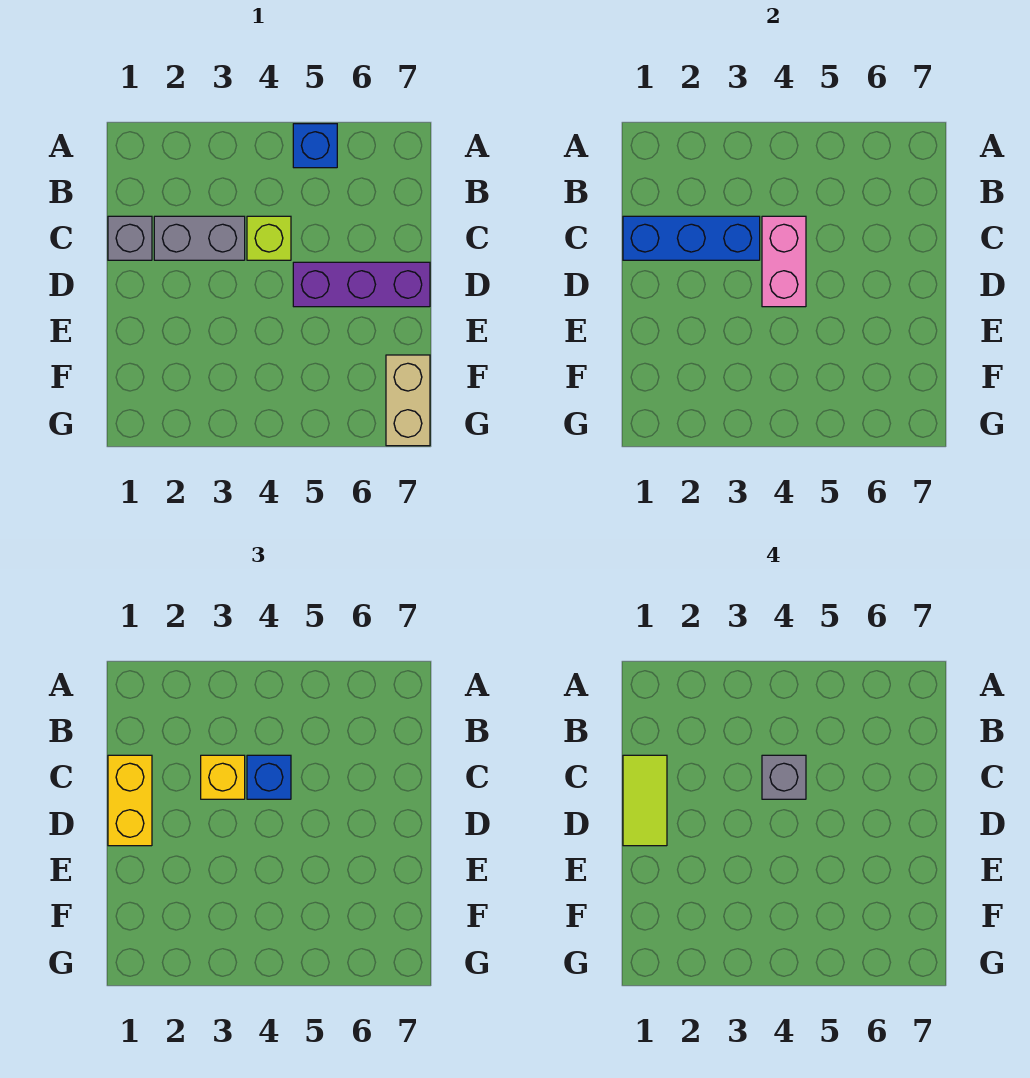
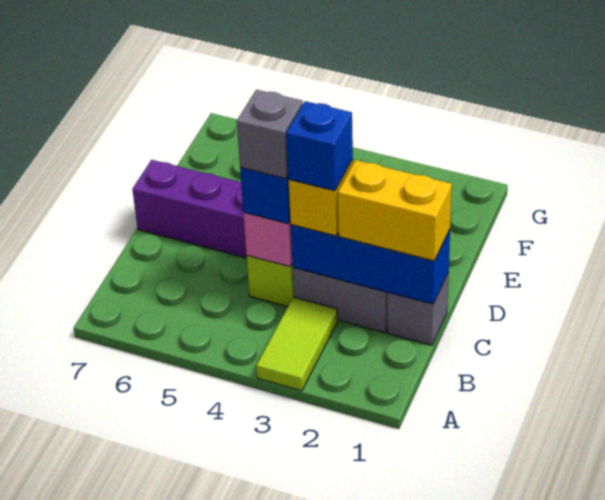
blue brick A5 level 1 -> blue brick C3 level 4
yellow brick C1:D1 level 3 -> yellow brick C1:C2 level 3
lime tile C1:D1 level 4 -> lime tile A3:B3 level 1
tan brick F7:G7 level 1 -> none

